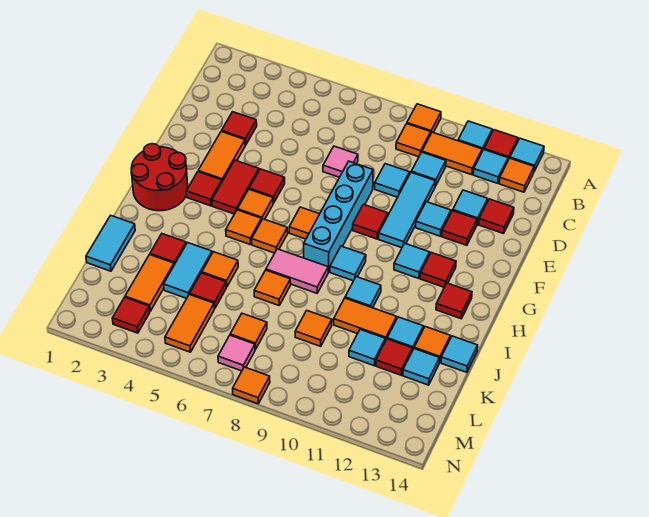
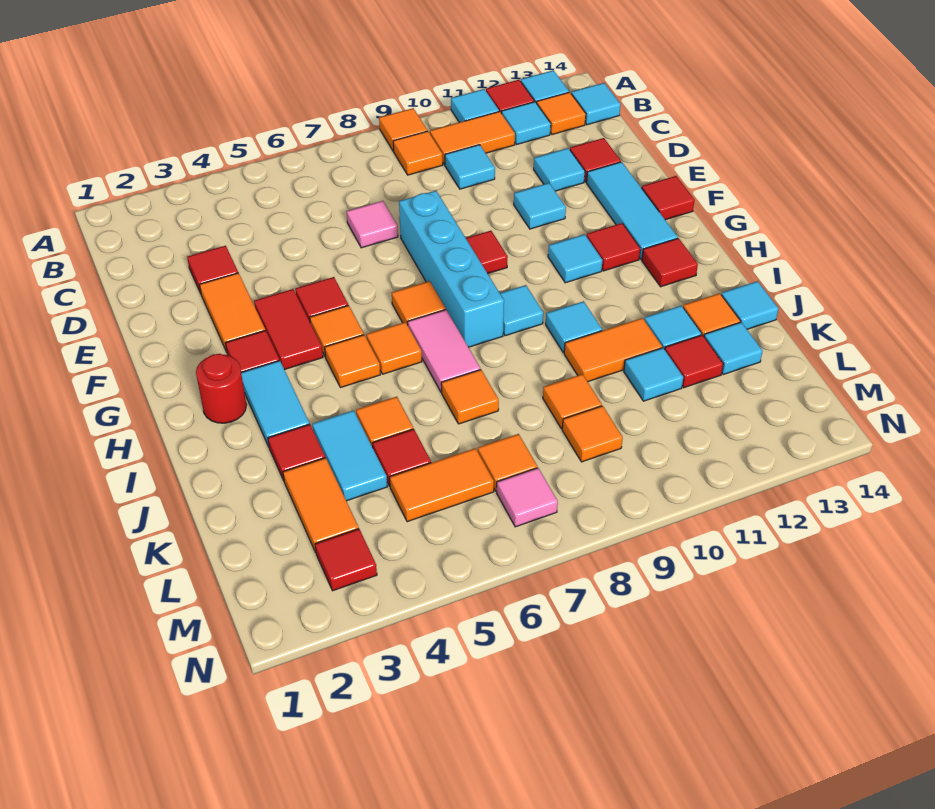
cyan tile D9 level 1 -> cyan tile B14 level 1
cyan tile D10:F10 level 1 -> cyan tile E13:G13 level 1
red tile E12 level 1 -> red tile F14 level 1
red round brick G1:H2 level 1 -> red round brick H2 level 1
pink tile I7:I8 level 1 -> pink tile H7:I7 level 1
cyan tile J1:K1 level 1 -> cyan tile H3:I3 level 1
orange tile L5:M5 level 1 -> orange tile L5:L6 level 1
orange tile N8 level 1 -> orange tile L9 level 1

